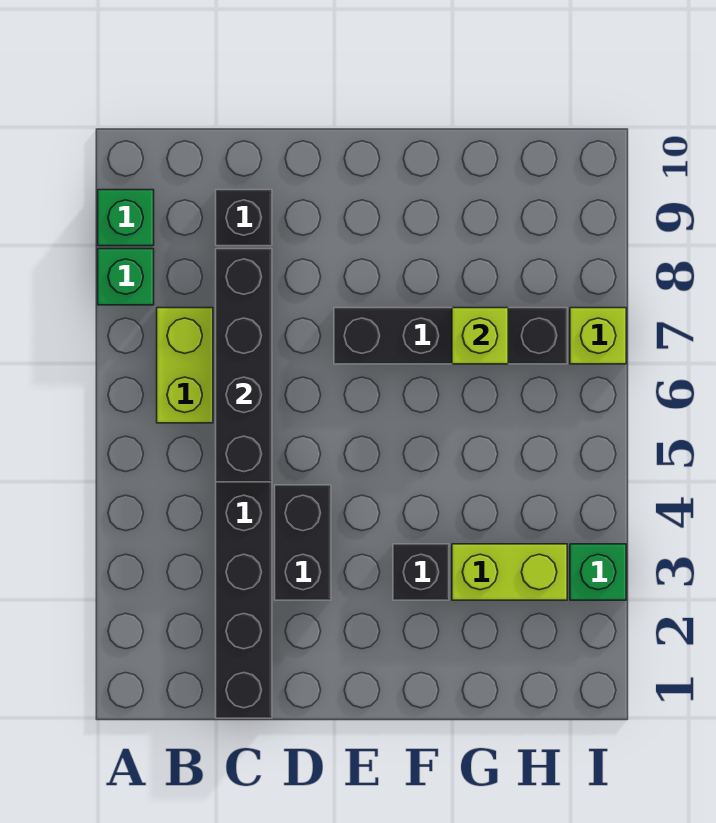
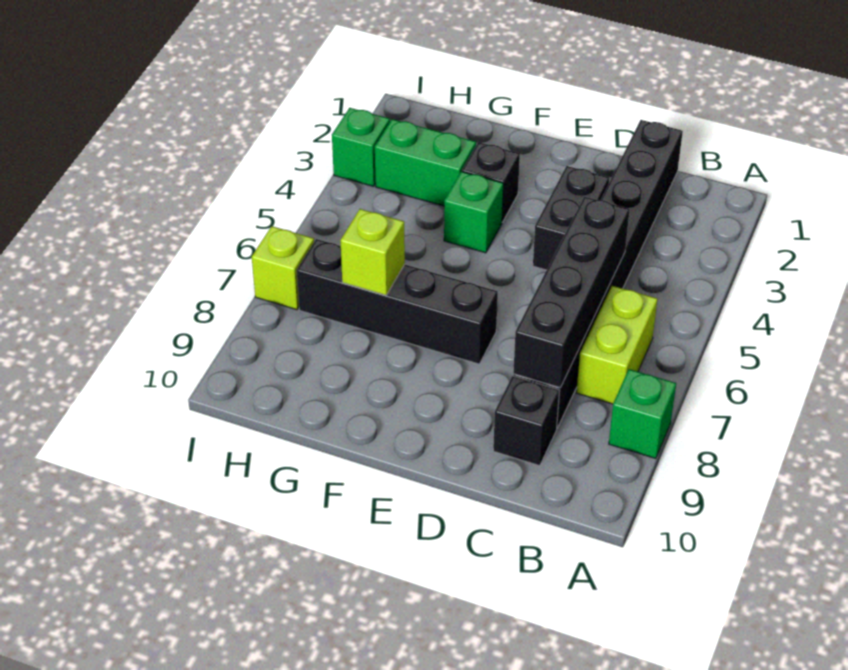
green brick A9 level 1 -> green brick F4 level 1
lime brick G3:H3 level 1 -> green brick G3:H3 level 1

